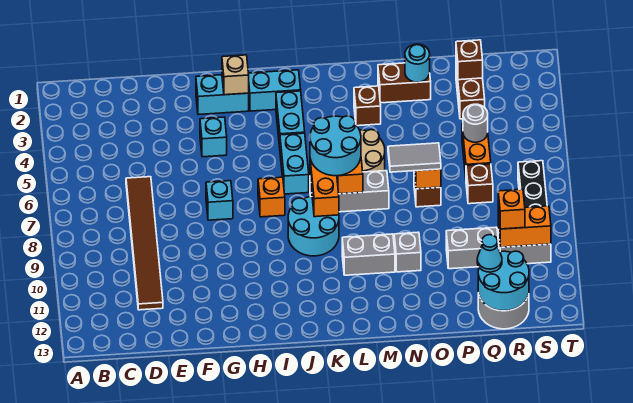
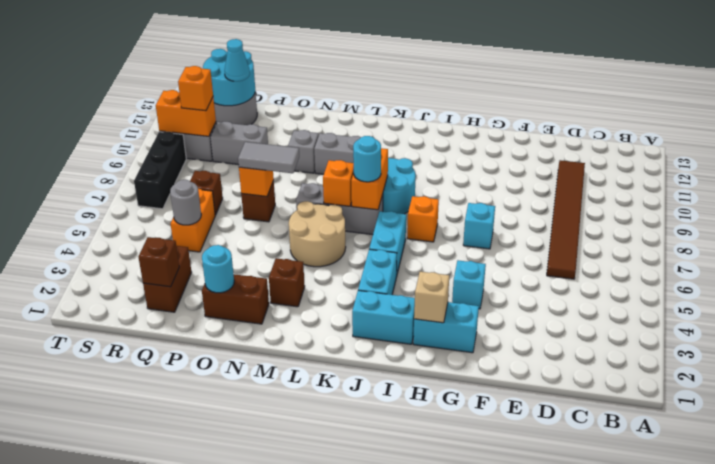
cyan round brick K6:L7 level 3 -> cyan round brick K7 level 3

